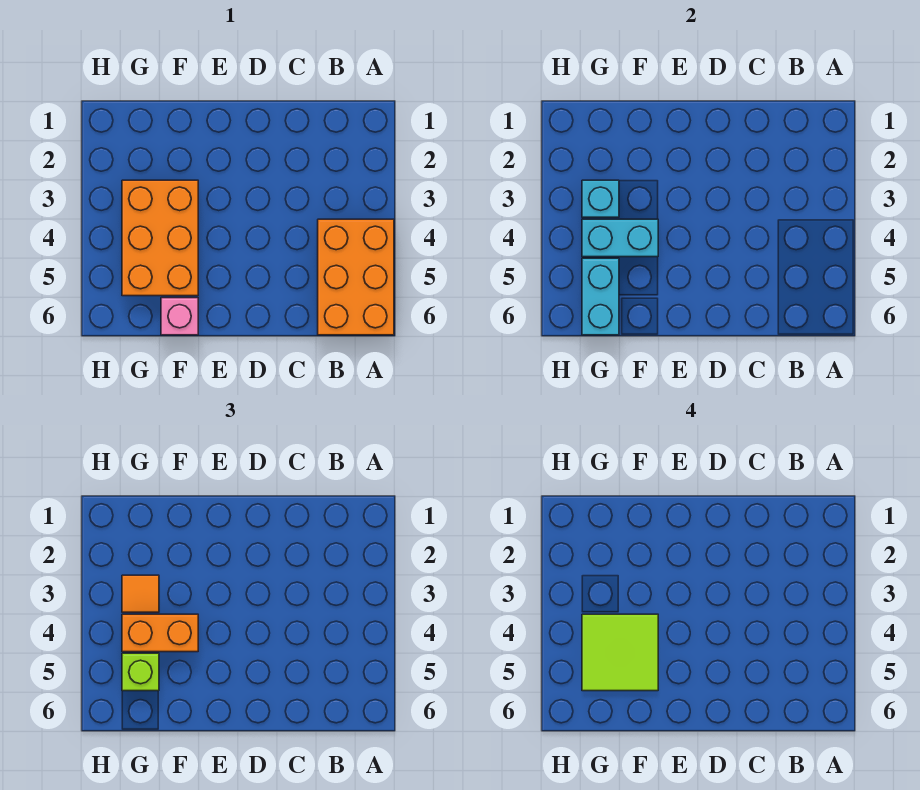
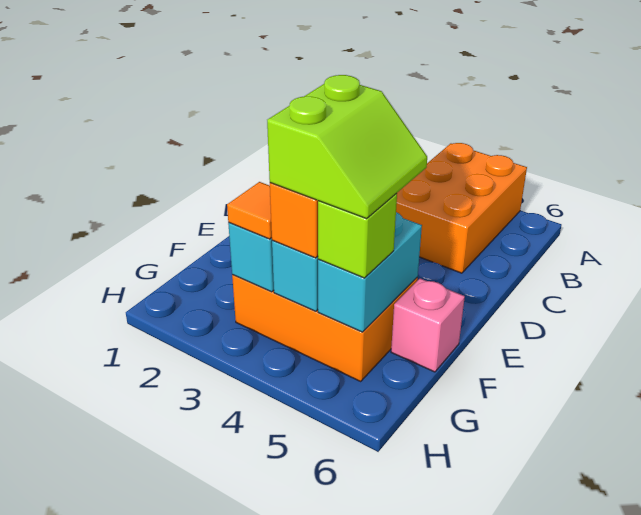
orange brick A4:B6 level 1 -> orange brick A4:C5 level 1
lime tile F4:G5 level 4 -> lime slope F4:G5 level 4 top 4
cyan brick G5:G6 level 2 -> cyan brick F5:G5 level 2

